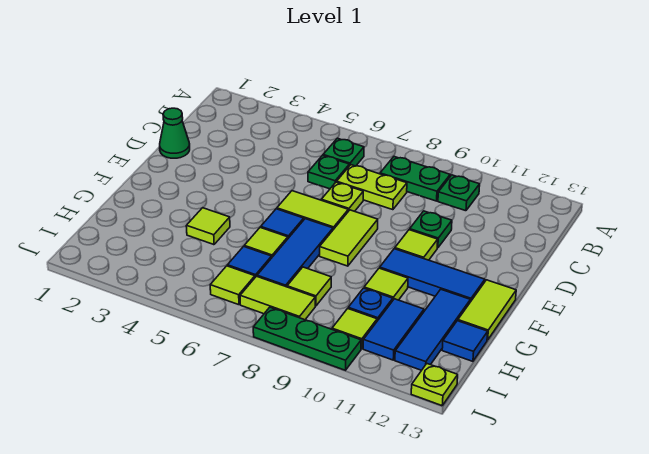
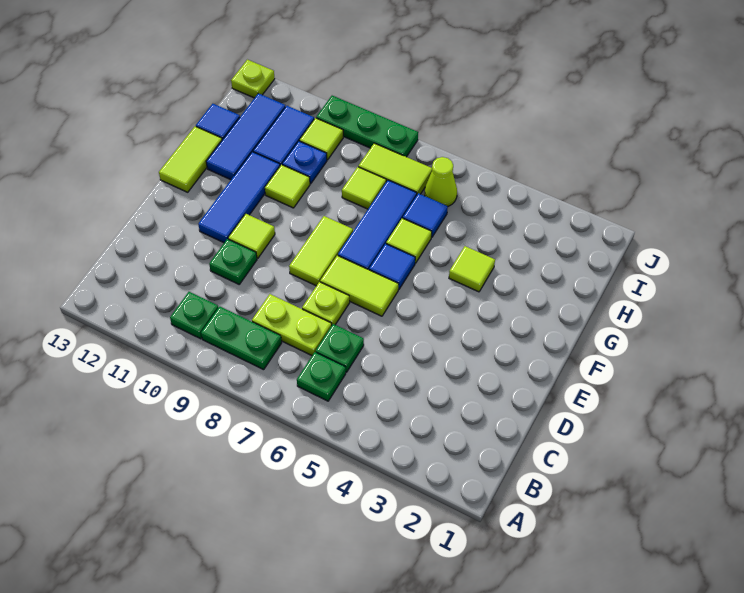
green cone D1 level 1 -> none
blue tile F10:F12 level 1 -> blue tile E11:G11 level 1
lime tile I6 level 1 -> lime cone I6 level 1

